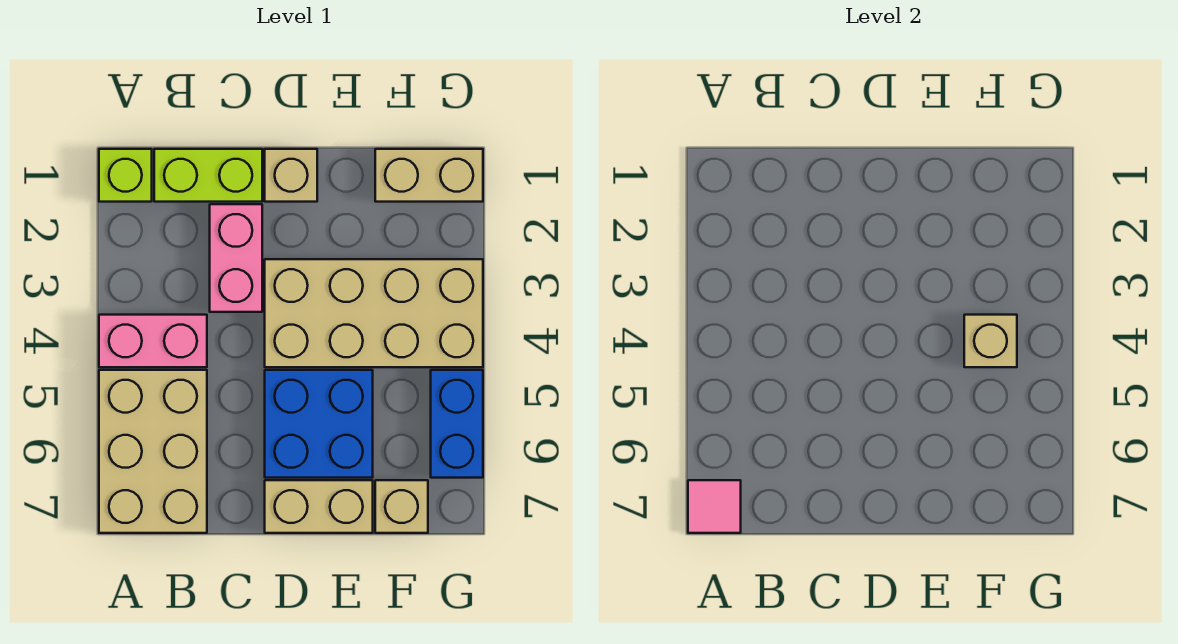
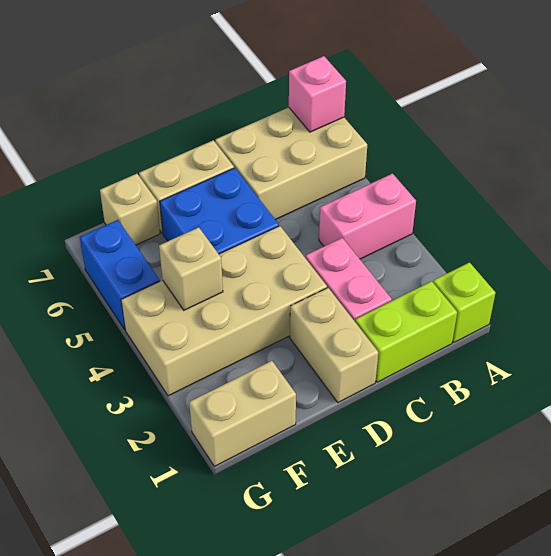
tan brick A5:B7 level 1 -> tan brick A6:C7 level 1
pink tile A7 level 2 -> pink brick A7 level 2
tan brick D1 level 1 -> tan brick D1:D2 level 1

